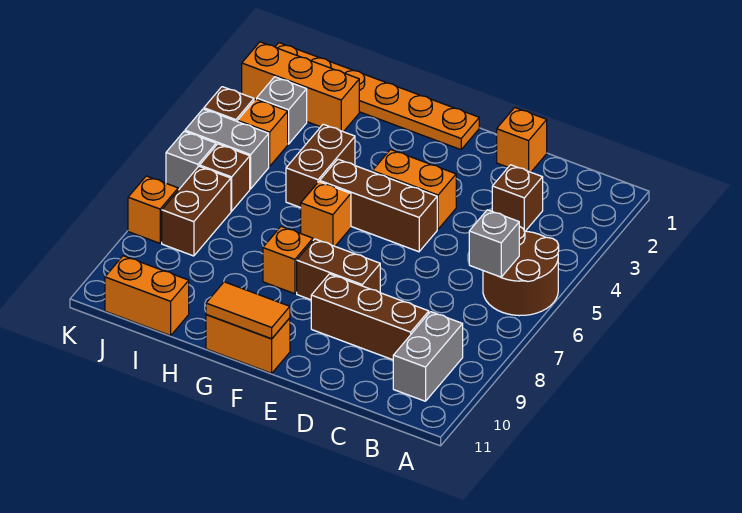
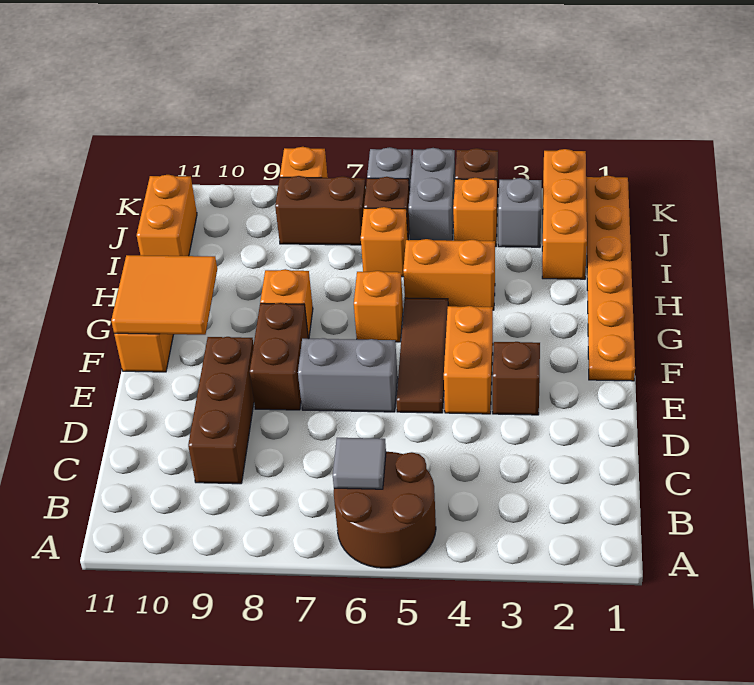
grey brick B6 level 2 -> grey tile B6 level 2
grey brick B9:B10 level 1 -> grey brick E6:E7 level 1
brown brick C3 level 1 -> brown brick E3 level 1
orange brick D1 level 1 -> orange brick I6 level 1
brown brick E5:G5 level 1 -> brown tile E5:G5 level 1
orange tile F11:G11 level 2 -> orange tile F10:G11 level 2
brown brick H4:H5 level 1 -> orange brick H4:H5 level 1

